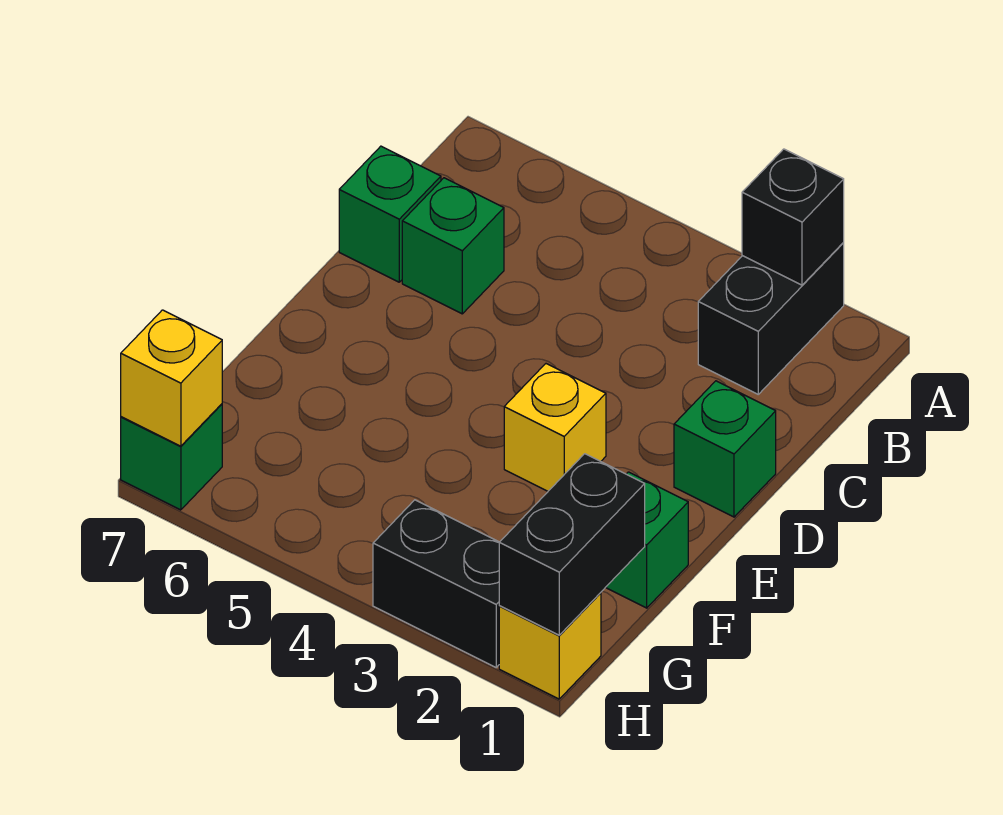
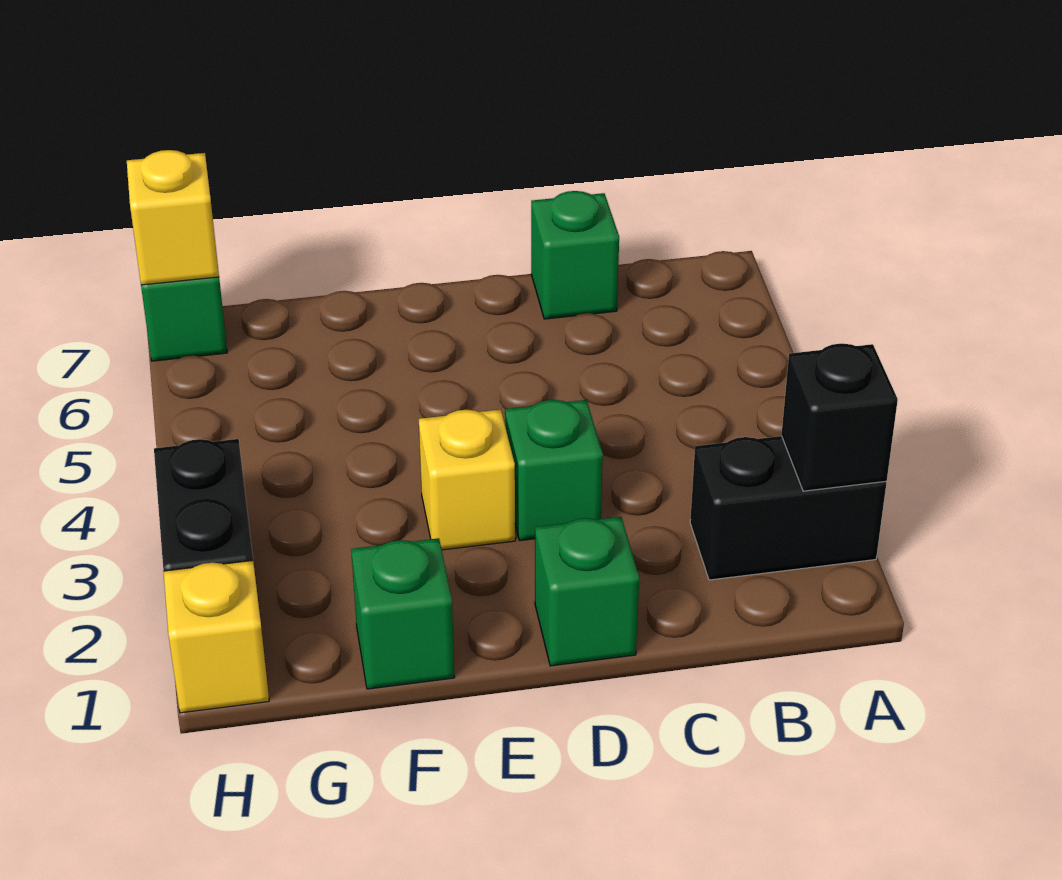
green brick C6 level 1 -> green brick D3 level 1
black brick G1:H1 level 2 -> none

